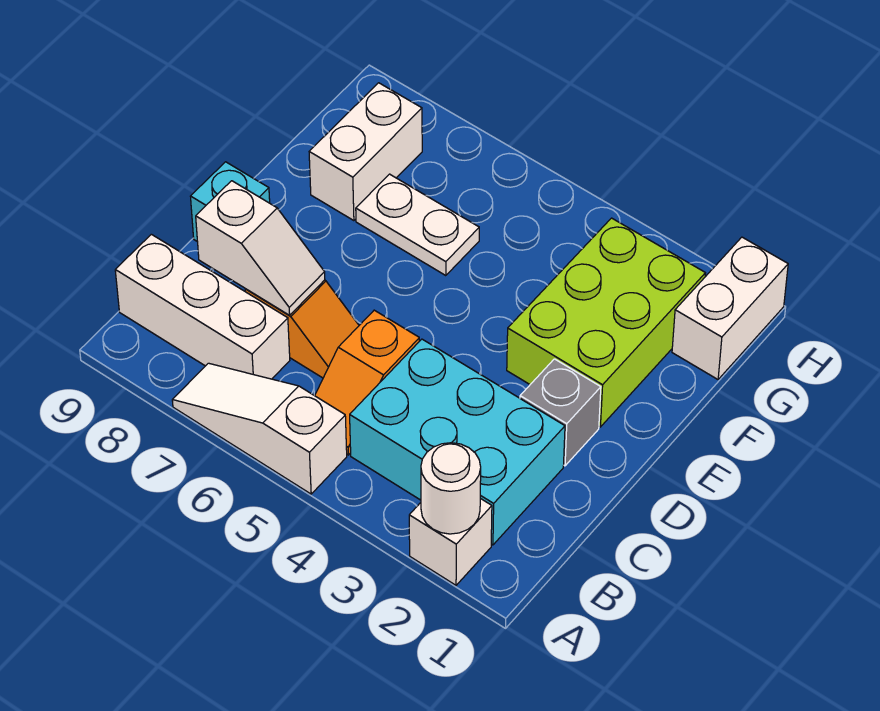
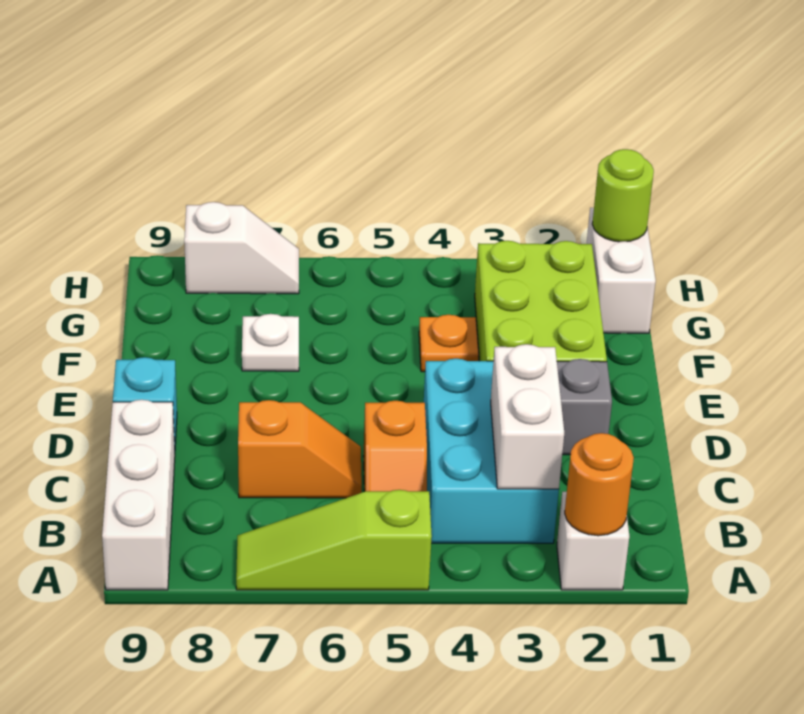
white round brick A2 level 2 -> orange round brick A2 level 2
white slope A5:A7 level 1 top 5 -> lime slope A5:A7 level 1 top 5
cyan brick B2:C4 level 1 -> cyan brick B3:D4 level 1
white brick B7:B9 level 1 -> white brick A9:C9 level 1
white slope C7:C8 level 2 top 8 -> white slope H7:H8 level 1 top 8
none -> orange plate F4 level 1
white plate F6:F7 level 1 -> white plate F7 level 1
white brick F8:G8 level 1 -> white brick B3:C3 level 2
none -> lime round brick H1 level 2

